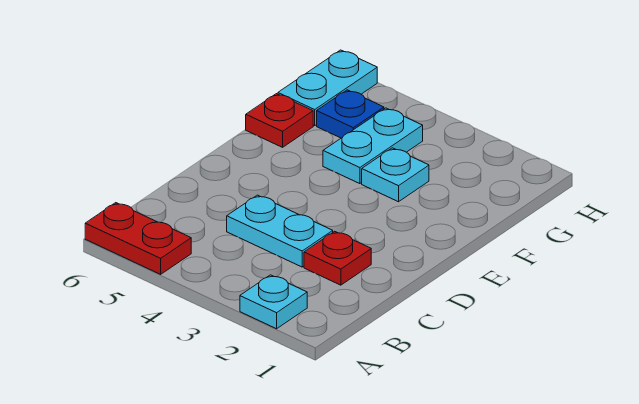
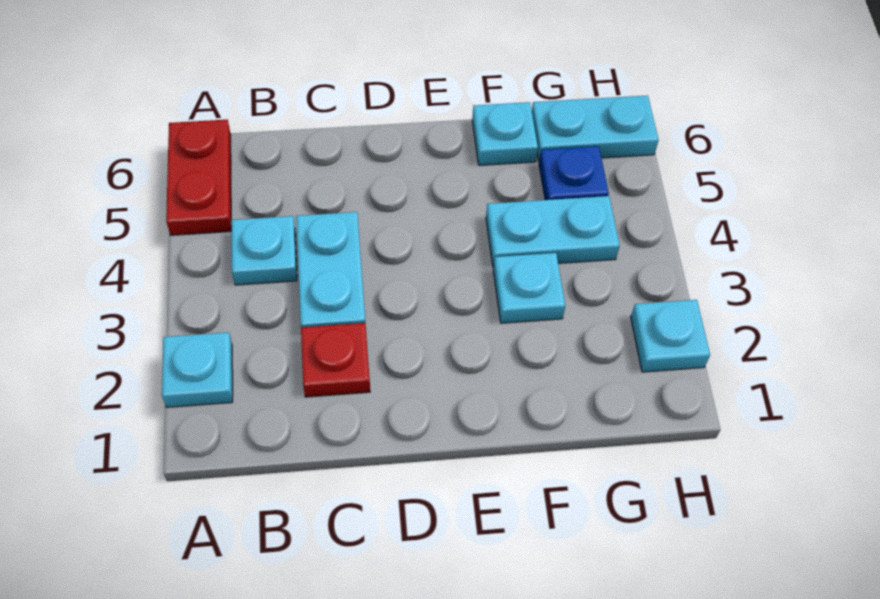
none -> cyan plate B4 level 1
red plate F6 level 1 -> cyan plate F6 level 1
none -> cyan plate H2 level 1

